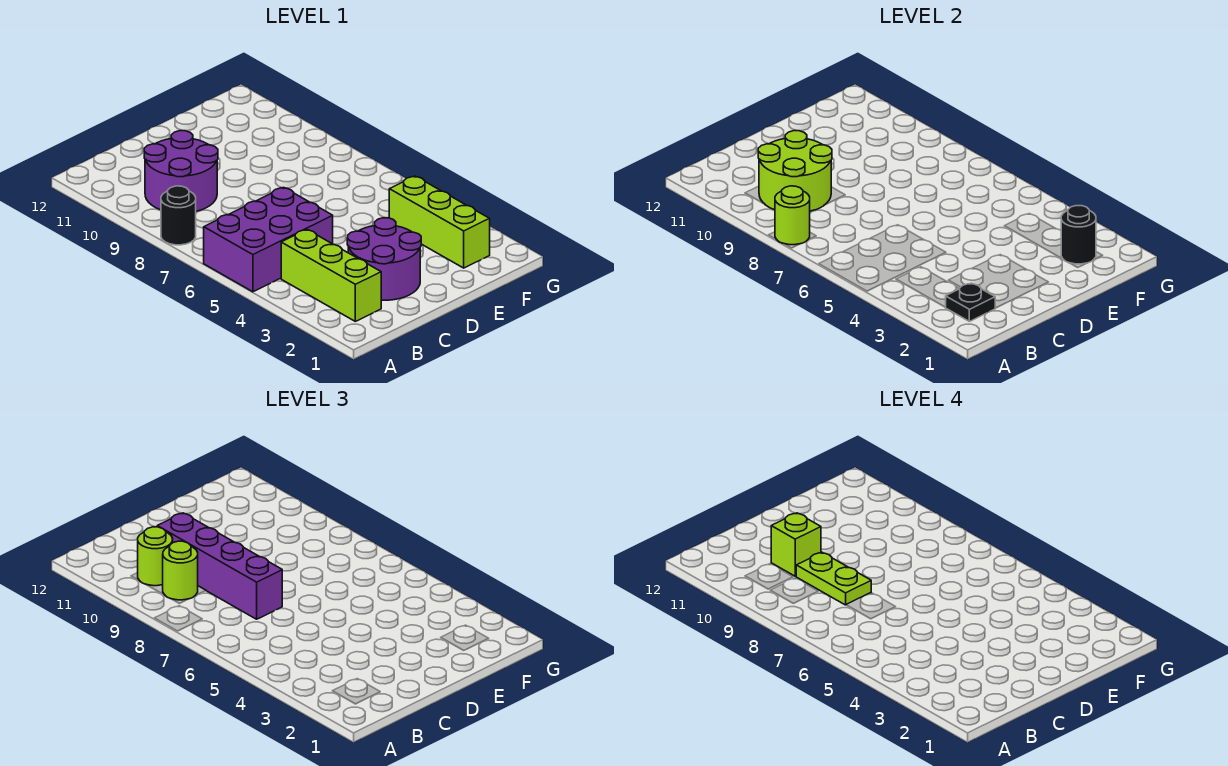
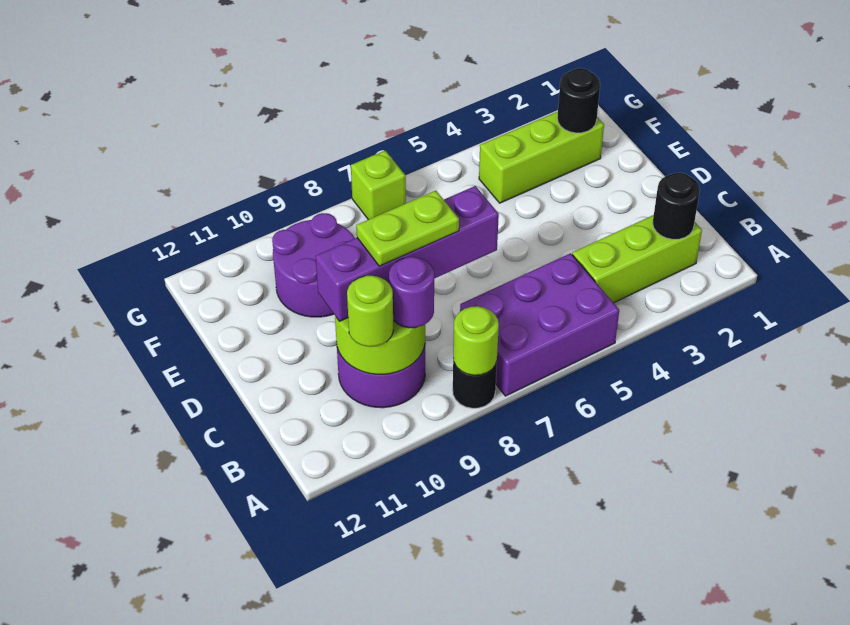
purple brick A5:C6 level 1 -> purple brick A5:B7 level 1
black plate B2 level 2 -> black round brick B2 level 2
lime round brick B9 level 3 -> purple round brick B9 level 3
purple round brick C2:D3 level 1 -> purple round brick E9:F10 level 1
lime brick C10 level 4 -> lime brick G7 level 1

